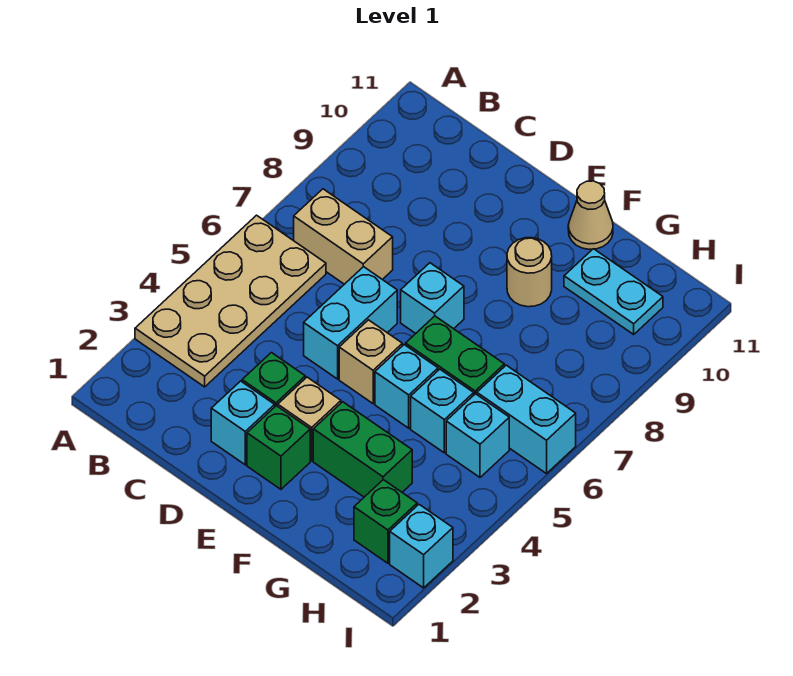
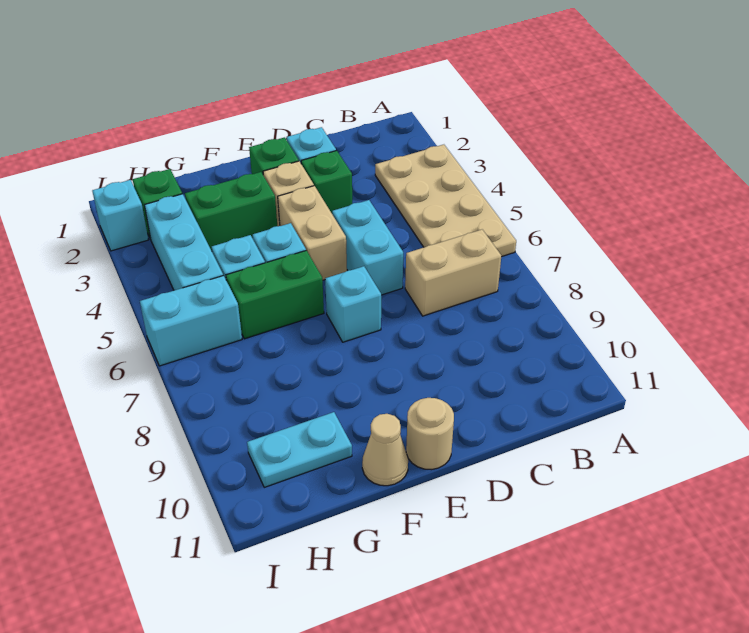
tan brick E5 level 1 -> tan brick E4:E5 level 1
tan round brick F9 level 1 -> tan round brick E11 level 1
cyan brick H5 level 1 -> cyan brick H3:H5 level 1

